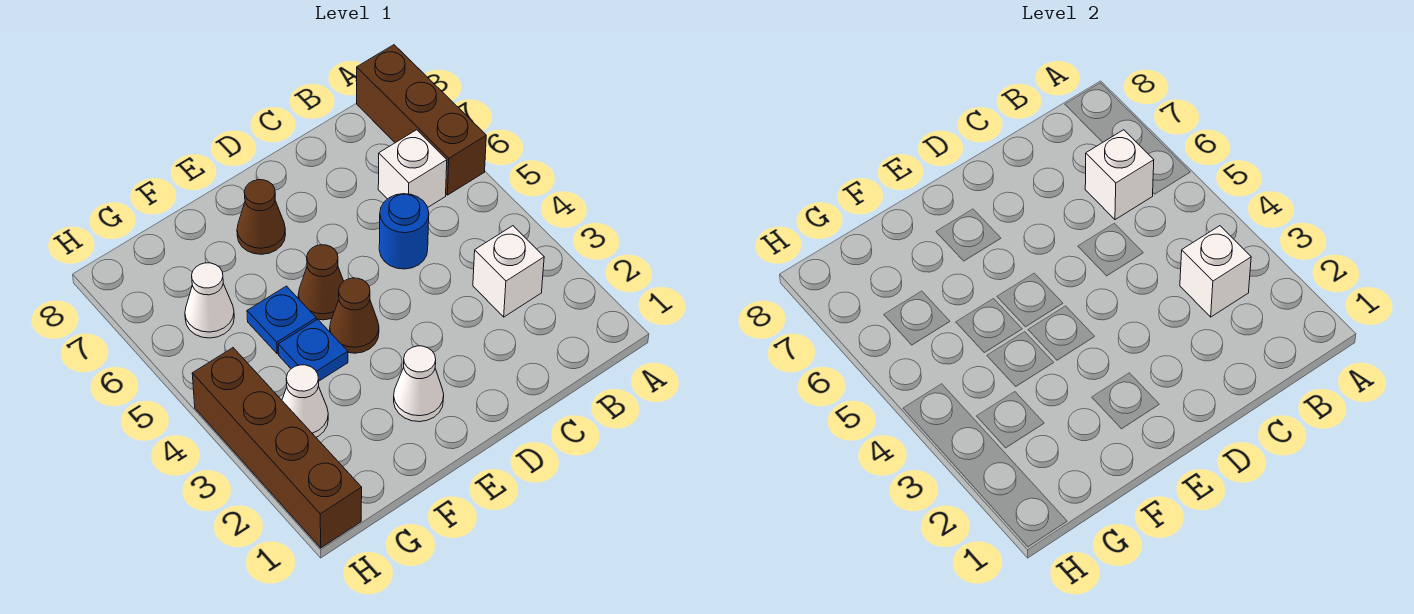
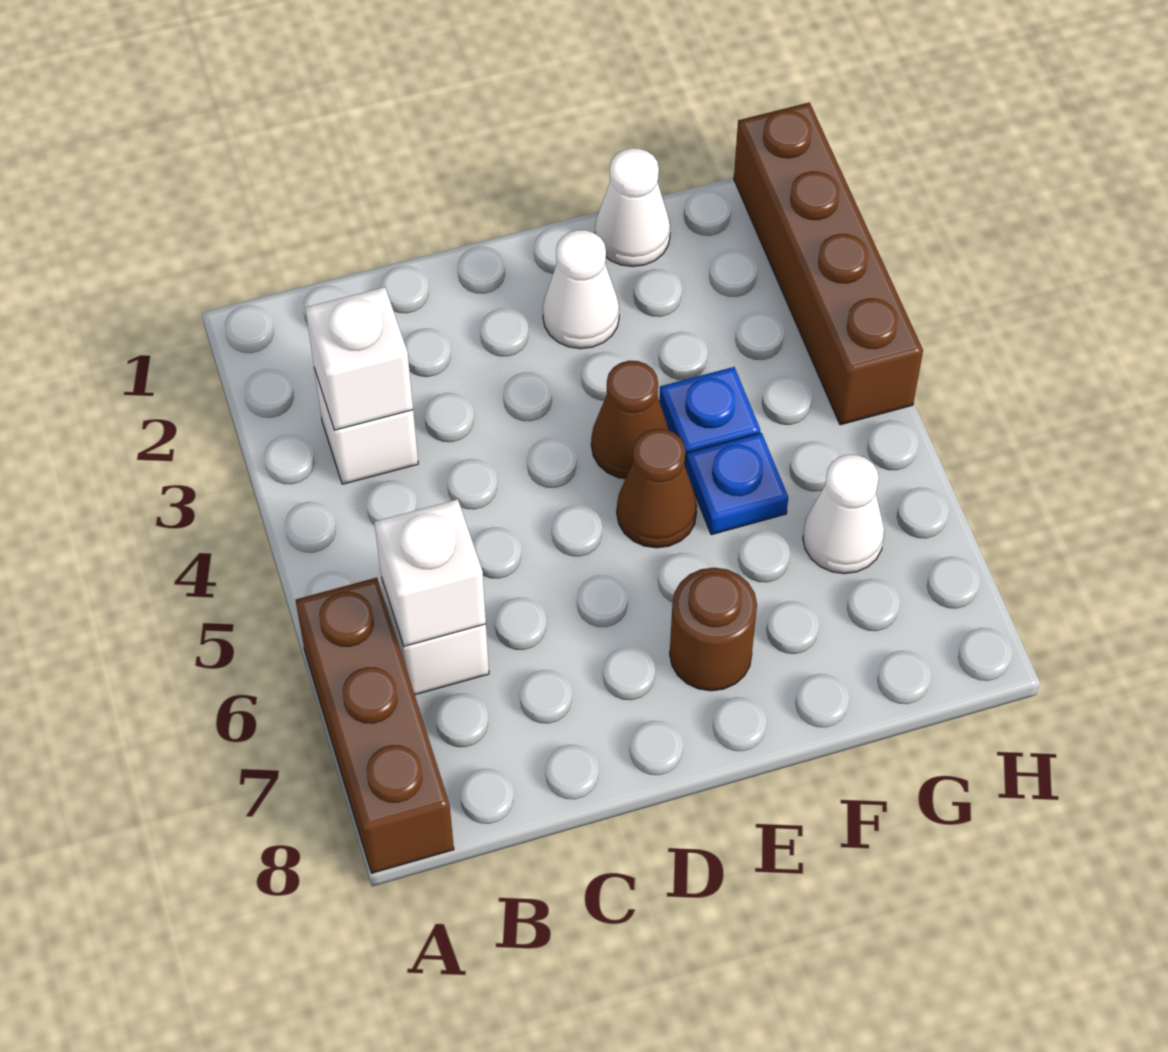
blue round brick C5 level 1 -> none
brown cone E7 level 1 -> brown round brick E7 level 1
white cone G3 level 1 -> white cone F1 level 1

